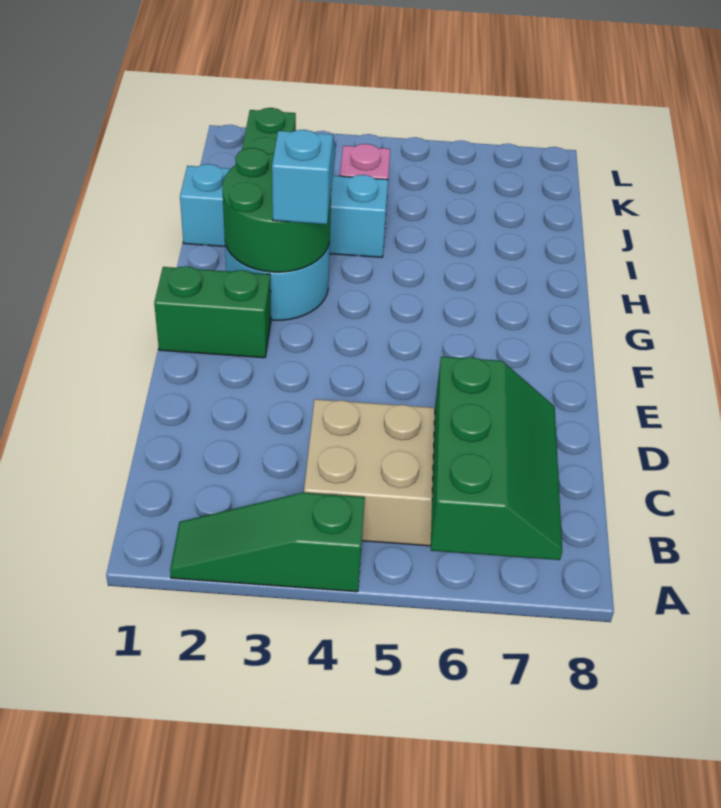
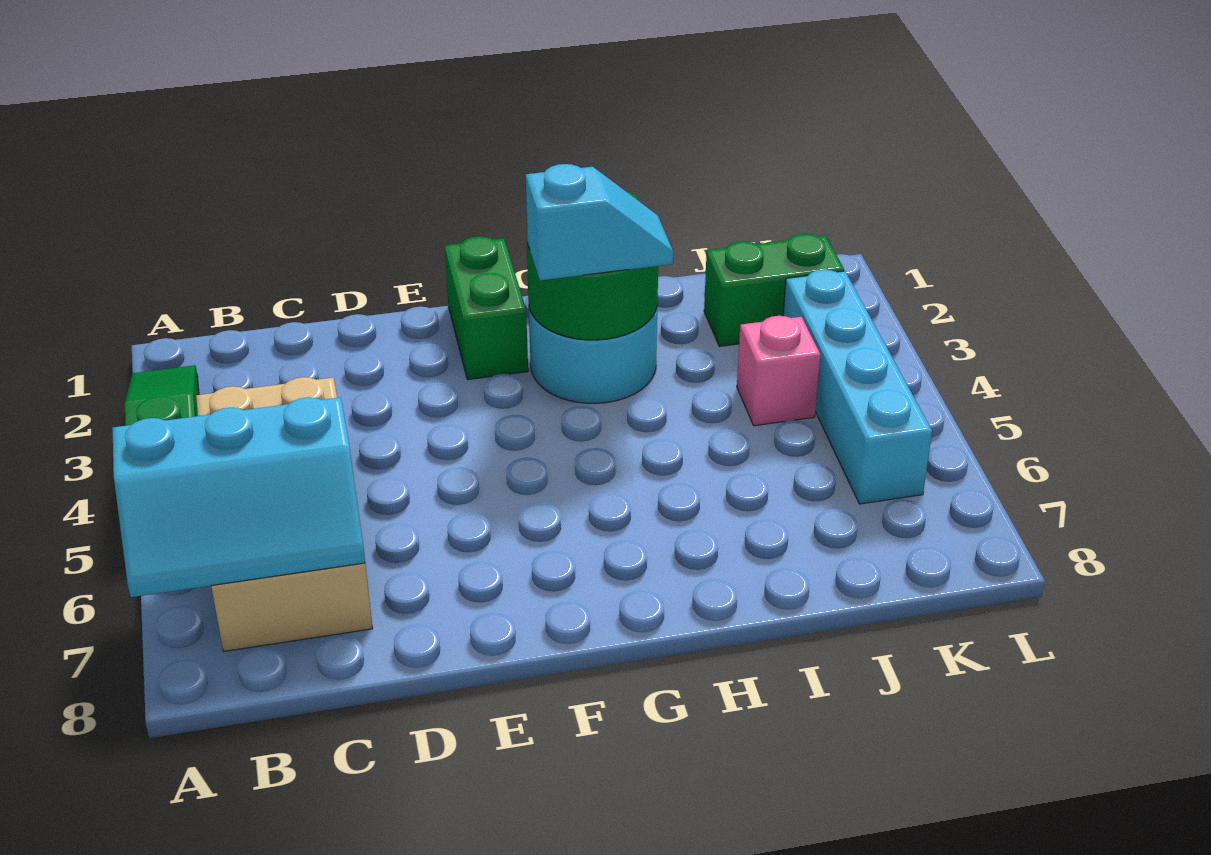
green slope A6:C7 level 2 top 6 -> cyan slope A6:C7 level 2 top 6
cyan brick I1:I4 level 1 -> cyan brick K3:K6 level 1

